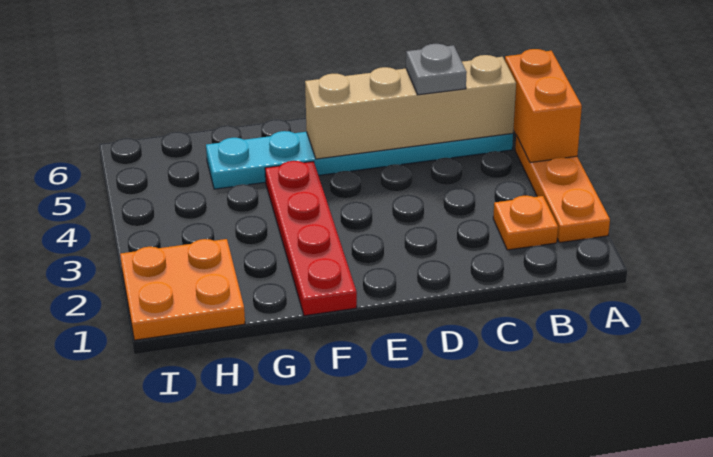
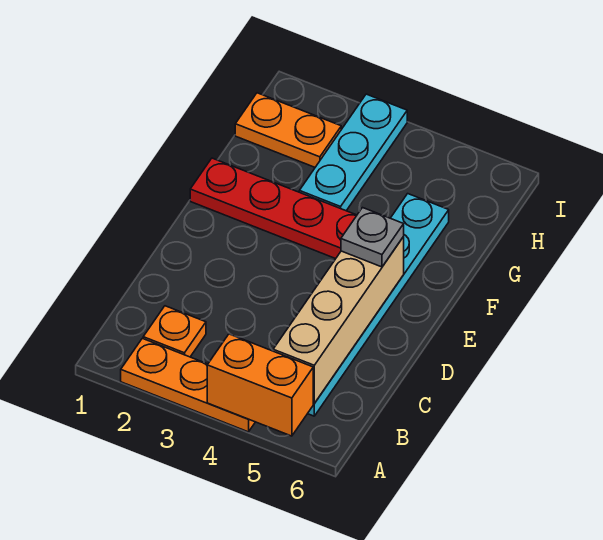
grey plate C5 level 3 -> grey plate E5 level 3
none -> cyan plate G3:I3 level 1
orange plate H1:I2 level 1 -> orange plate H1:H2 level 1

